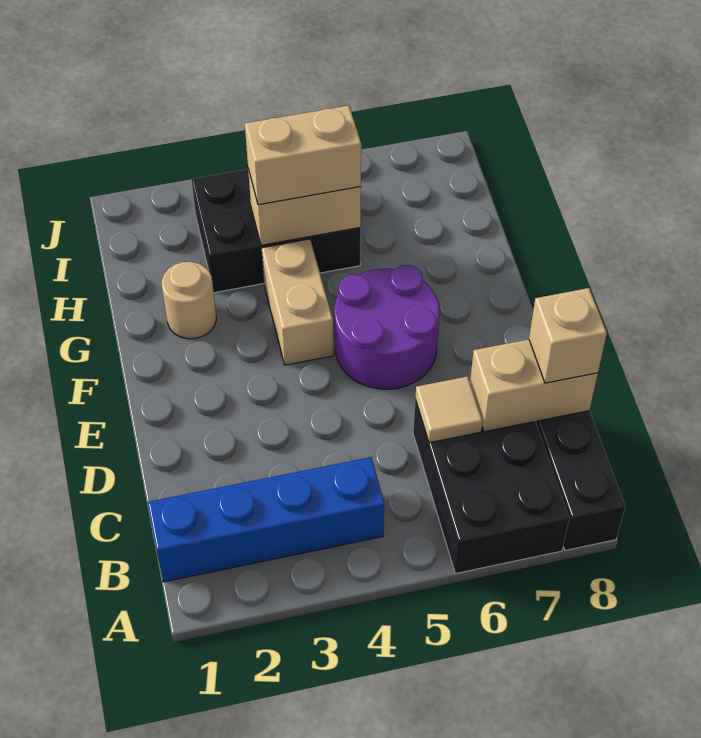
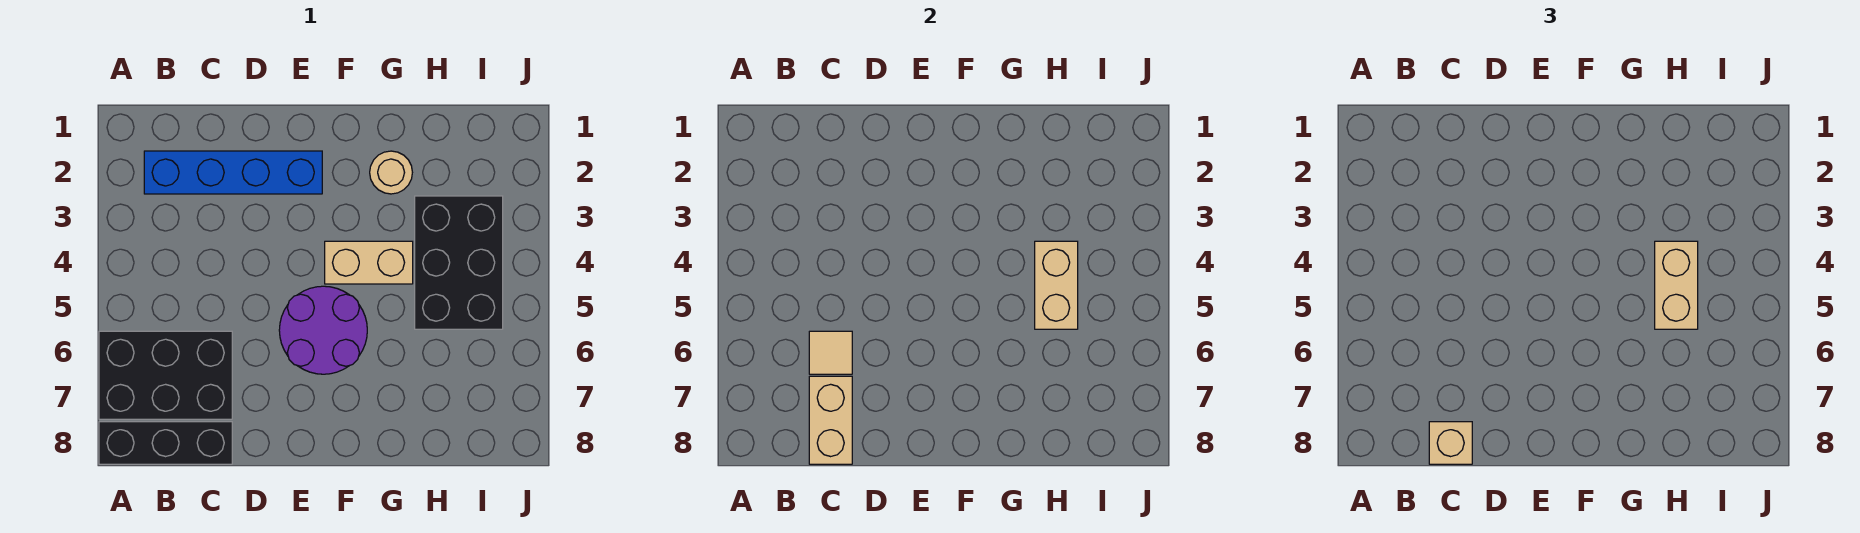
blue brick B1:B4 level 1 -> blue brick B2:E2 level 1

